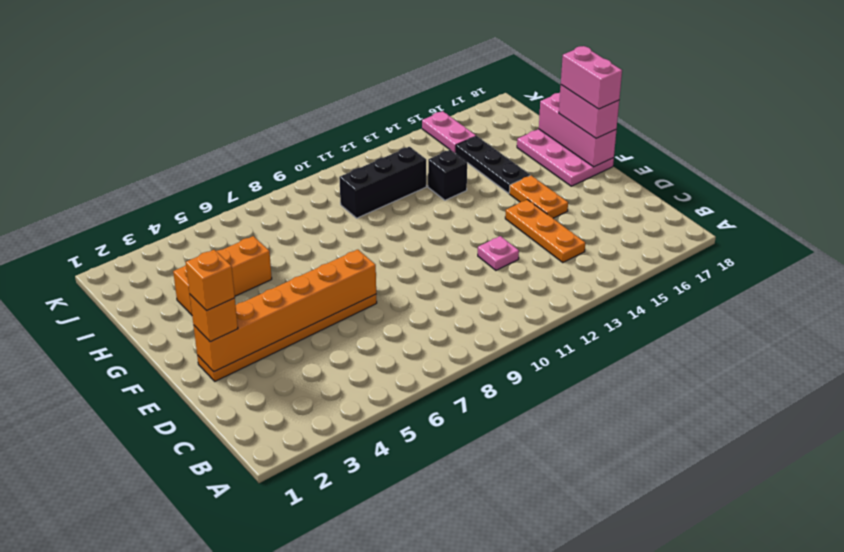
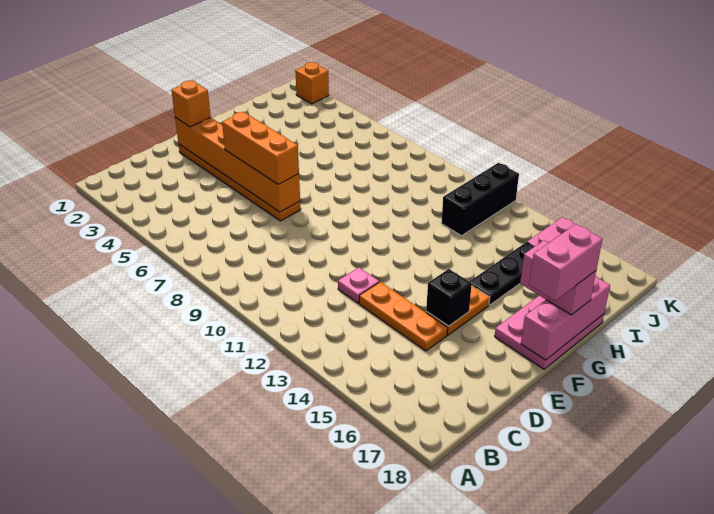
orange plate C14:E14 level 1 -> orange plate D13:D15 level 1
orange brick E2 level 4 -> orange brick K2 level 1
pink brick F18:G18 level 3 -> pink brick G17:G18 level 3
orange brick H3:H5 level 1 -> orange brick E5:E7 level 3
black brick H13 level 1 -> black brick E15 level 2
black brick I10:I12 level 1 -> black brick I12:K12 level 1

